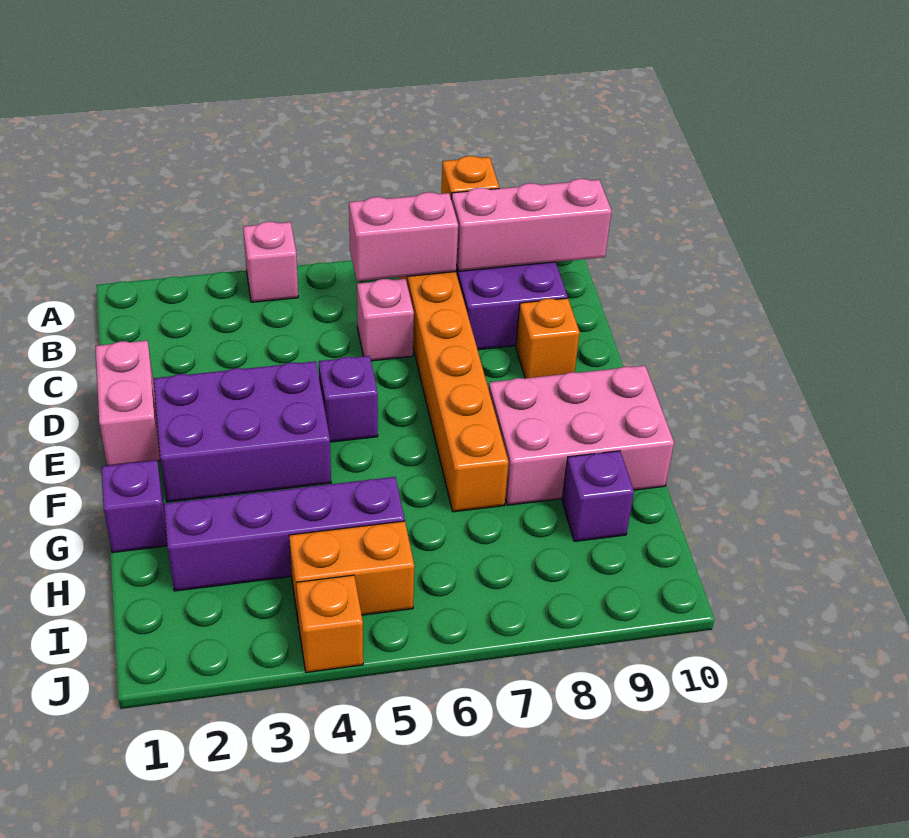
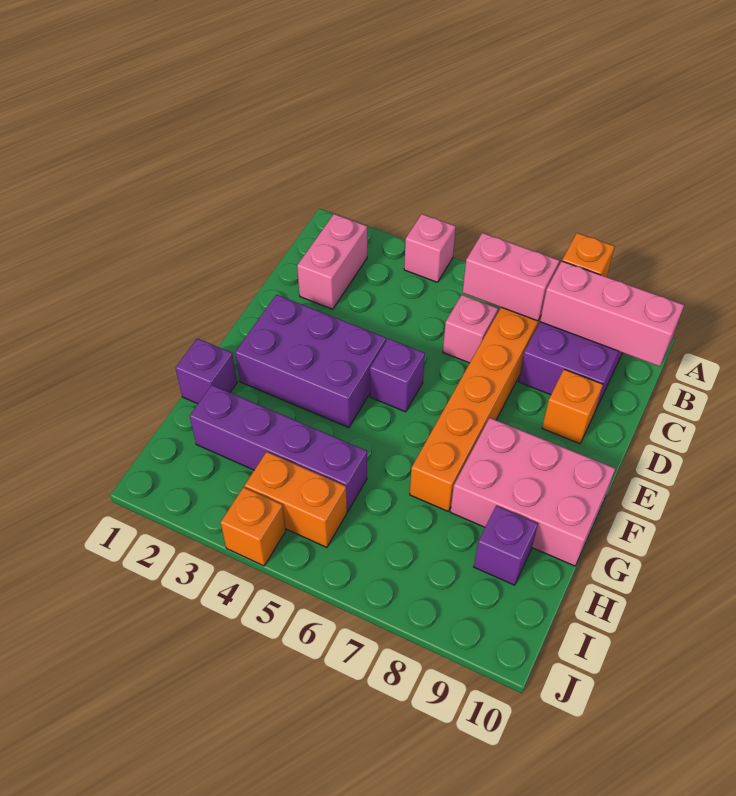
pink brick D1:E1 level 1 -> pink brick B2:C2 level 1

